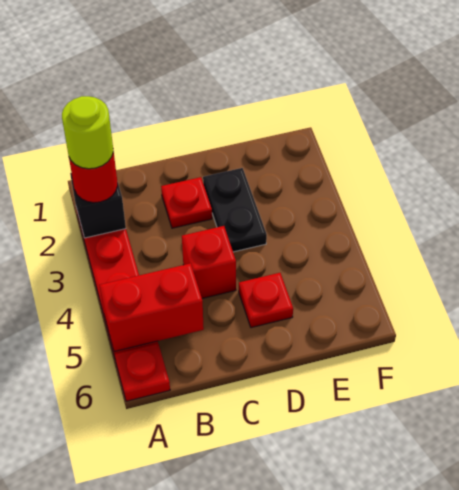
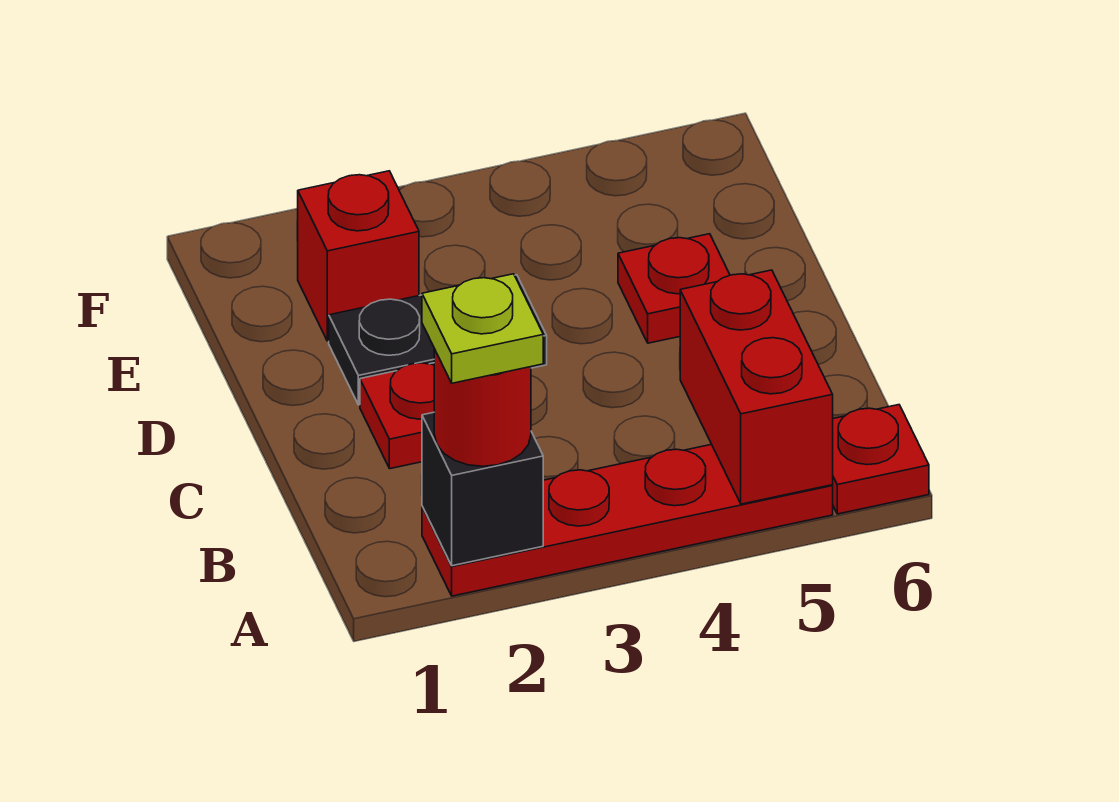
lime round brick A2 level 4 -> lime plate A2 level 4
red brick C4 level 1 -> red brick E2 level 1

